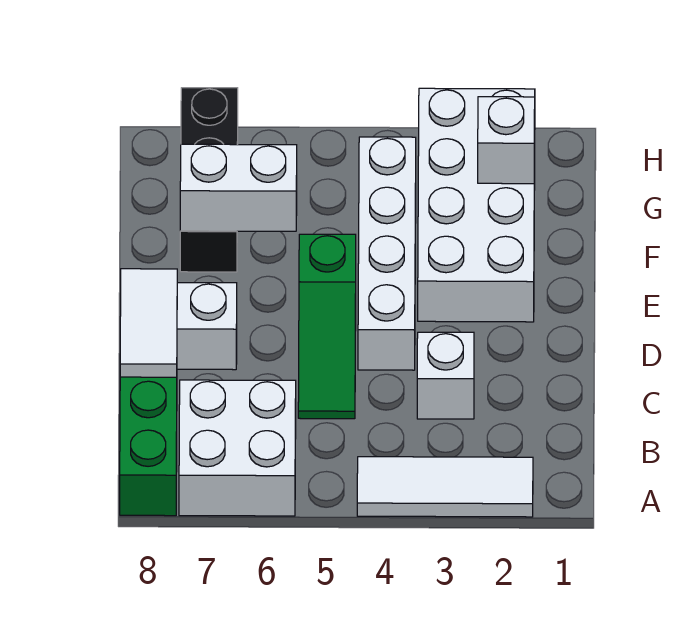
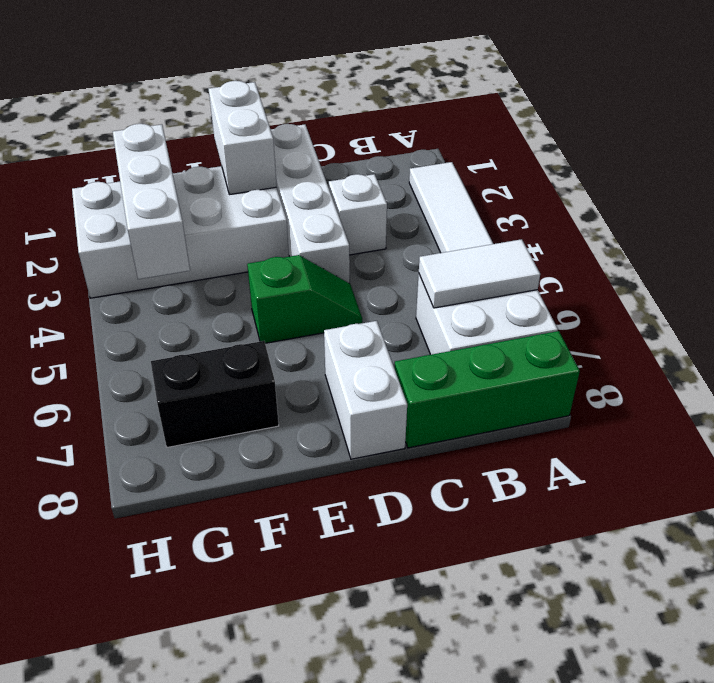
green slope C5:E5 level 1 top E -> green slope D5:E5 level 1 top E
white tile C8:D8 level 2 -> white tile A6:B6 level 2
white brick D4:G4 level 1 -> white brick D1:D4 level 1
white brick F6:F7 level 2 -> white brick E1:E2 level 2
black brick F7:H7 level 1 -> black brick F7:G7 level 1
white brick G2 level 2 -> white brick G2:G4 level 2

